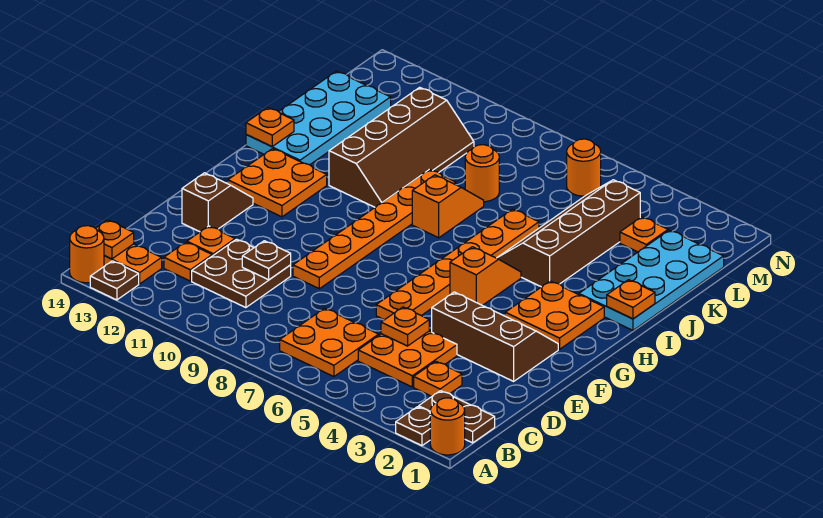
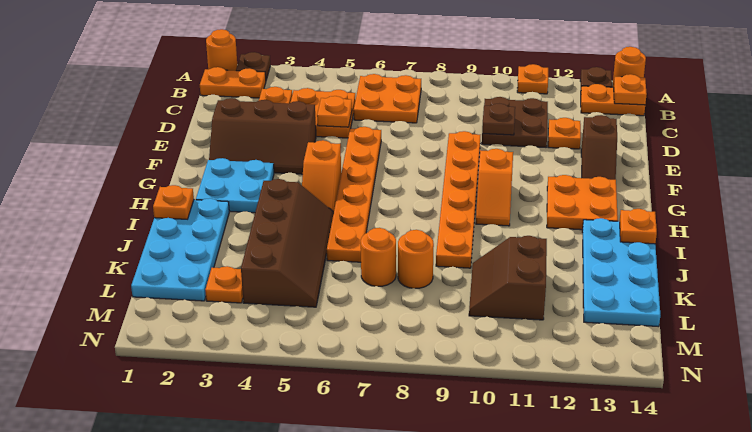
brown plate B1:B2 level 1 -> orange plate B1:B2 level 1
orange plate C12 level 1 -> orange plate A11 level 1
orange plate G2:H3 level 1 -> cyan plate G2:H3 level 1
orange slope I8:J8 level 1 top I -> orange slope G10:H10 level 1 top G
brown slope I10:L11 level 1 top 11 -> brown slope K10:L11 level 1 top 11
orange round brick M6 level 1 -> orange round brick K7 level 1

